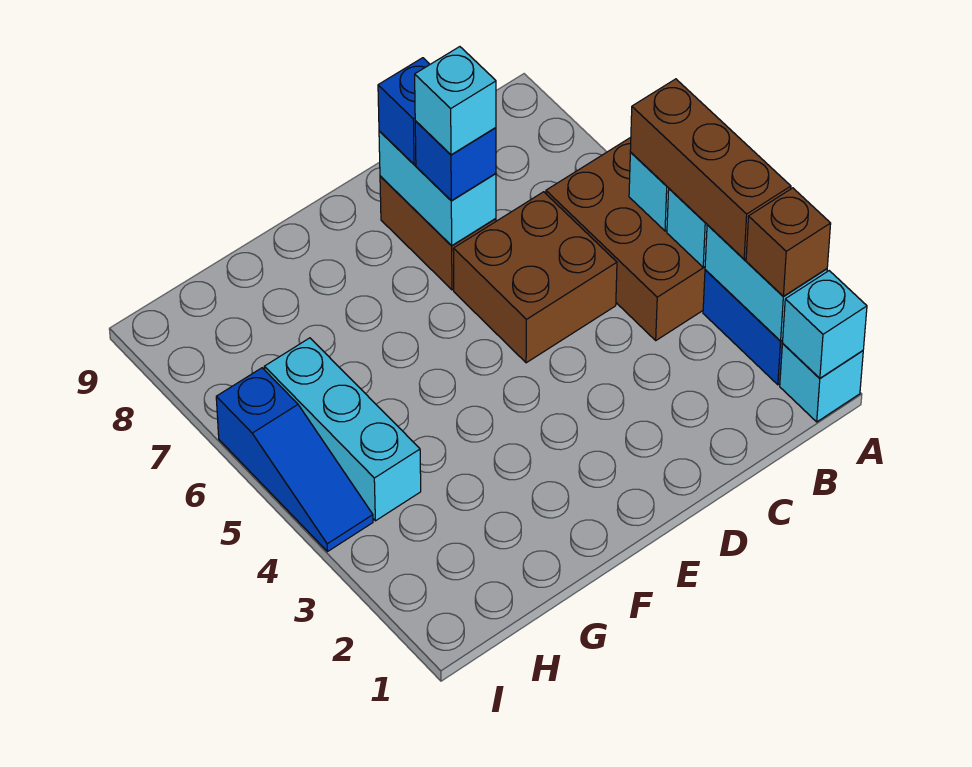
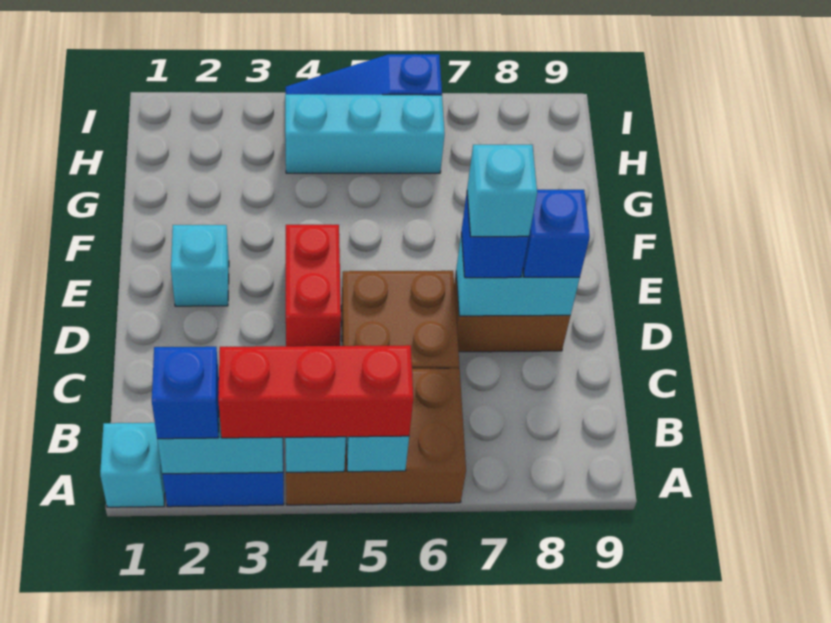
cyan brick A1 level 2 -> cyan brick E2 level 1
brown brick A2 level 3 -> blue brick A2 level 3
brown brick A3:A5 level 3 -> red brick A3:A5 level 3
none -> red brick D4:E4 level 1

